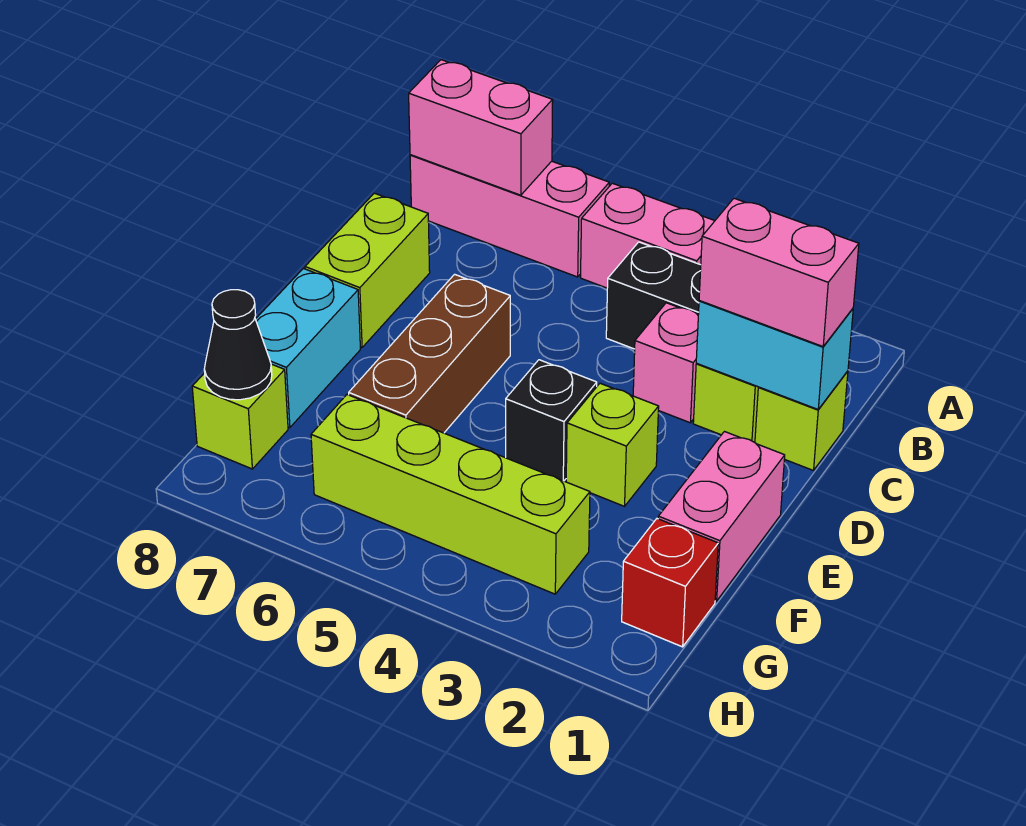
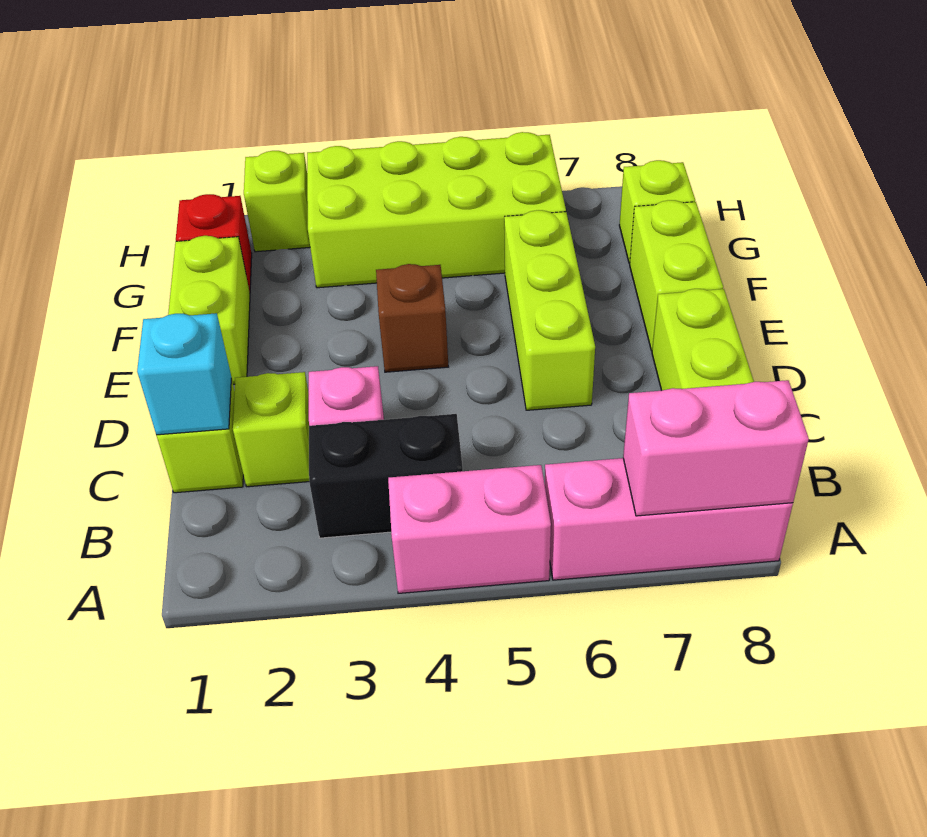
cyan brick C1:C2 level 2 -> cyan brick C1 level 2
pink brick C1:C2 level 3 -> none
brown brick D6:F6 level 1 -> lime brick D6:F6 level 1
pink brick E1:F1 level 1 -> lime brick E1:F1 level 1
lime brick E3 level 1 -> lime brick H2 level 1
black brick E4 level 1 -> brown brick E4 level 1
cyan brick E8:F8 level 1 -> lime brick E8:F8 level 1
lime brick G3:G6 level 1 -> lime brick G3:H6 level 1
black cone G8 level 2 -> none

